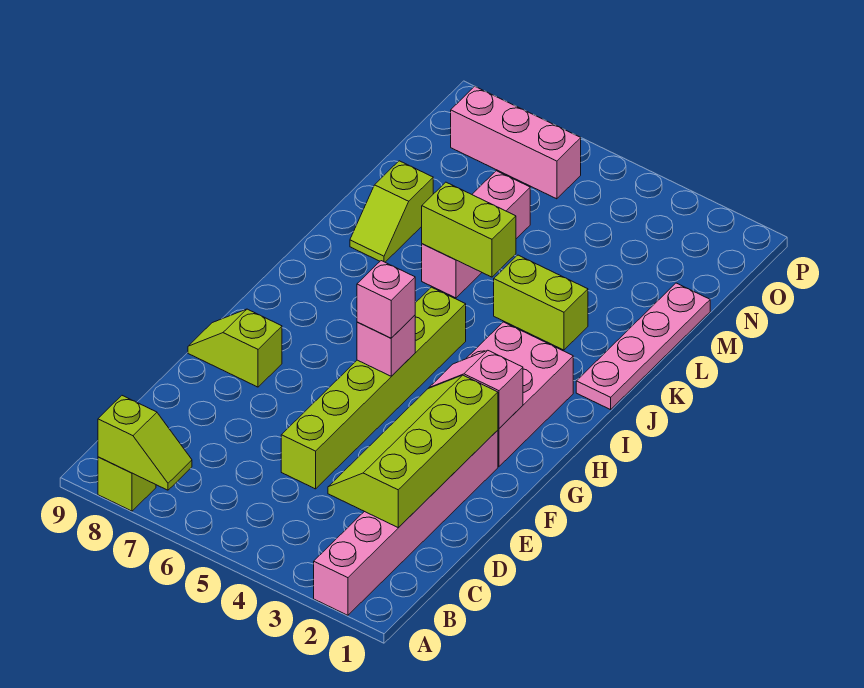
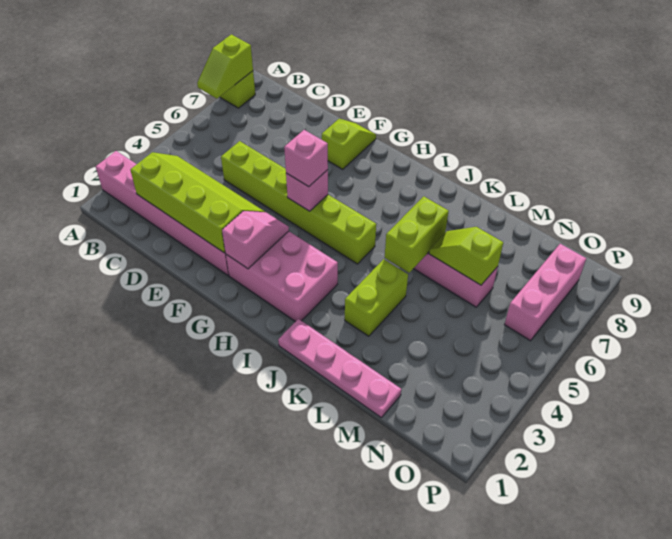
lime slope K8:L8 level 1 top L -> lime slope L6:M6 level 2 top M

